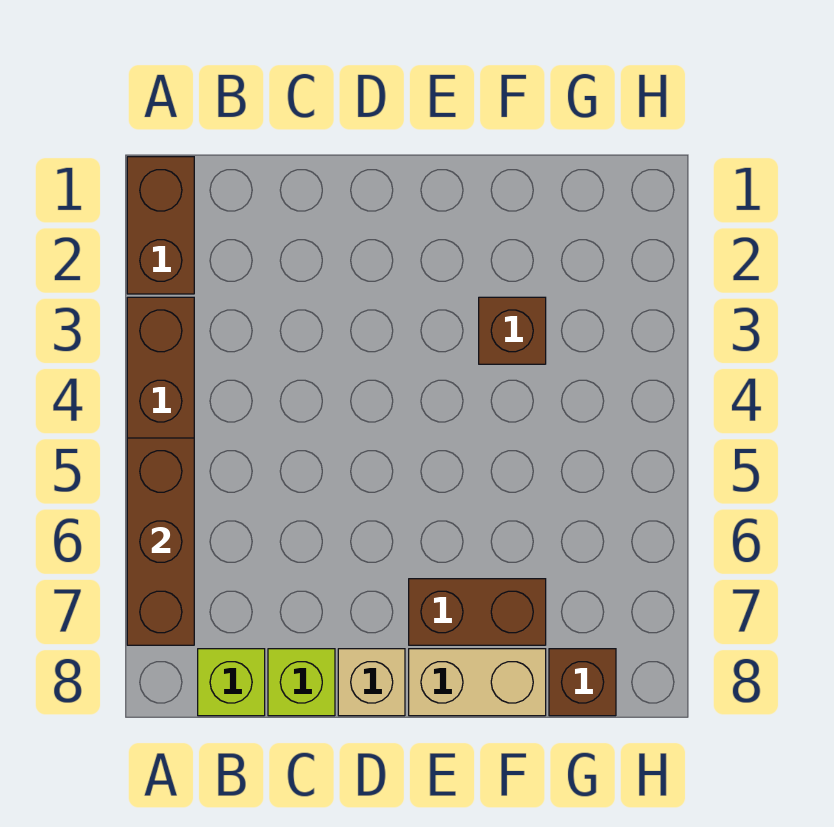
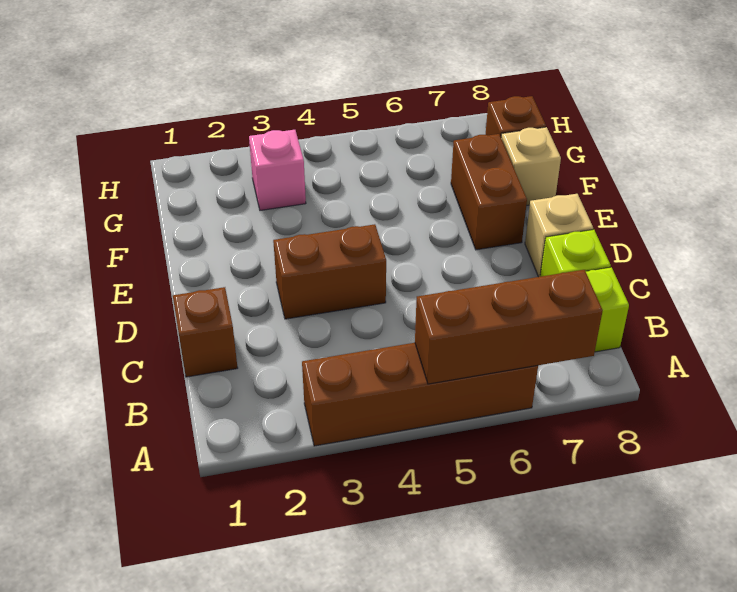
brown brick A1:A2 level 1 -> brown brick D3:D4 level 1
tan brick E8:F8 level 1 -> tan brick F8 level 1
brown brick F3 level 1 -> brown brick C1 level 1
none -> pink brick G3 level 1

